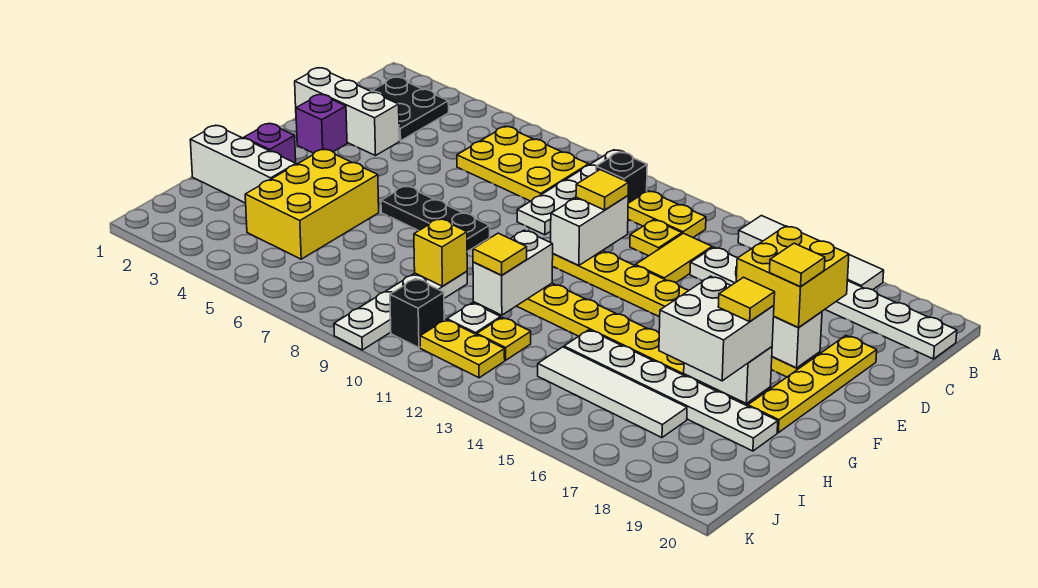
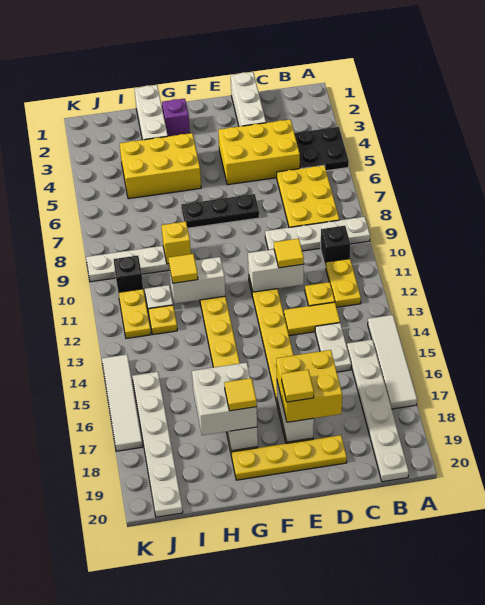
black plate B2:C3 level 1 -> black plate A4:B5 level 1
none -> yellow brick C4:E5 level 1
purple brick E2 level 1 -> none
black plate F6:F8 level 1 -> black plate E7:G7 level 1
white plate H14:H19 level 1 -> white plate J15:J20 level 1
white tile I14:I17 level 1 -> white tile K14:K17 level 1

